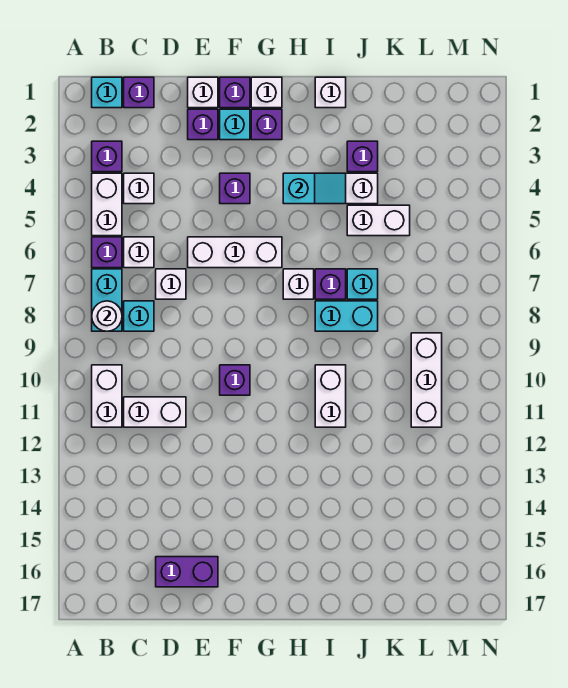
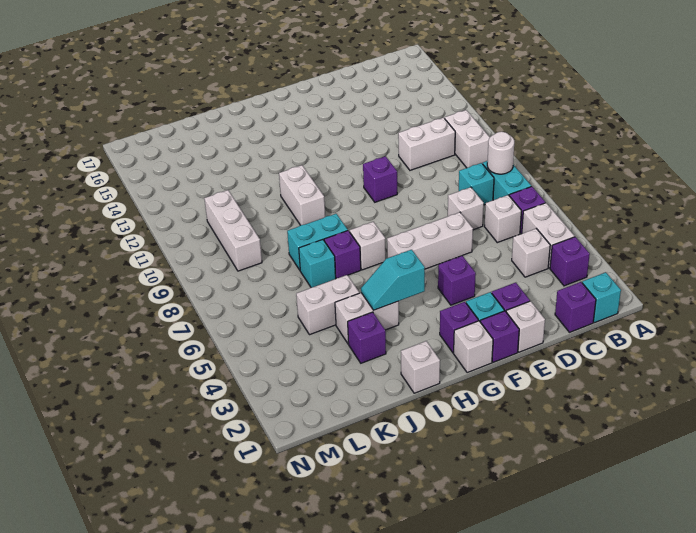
purple brick D16:E16 level 1 -> none

